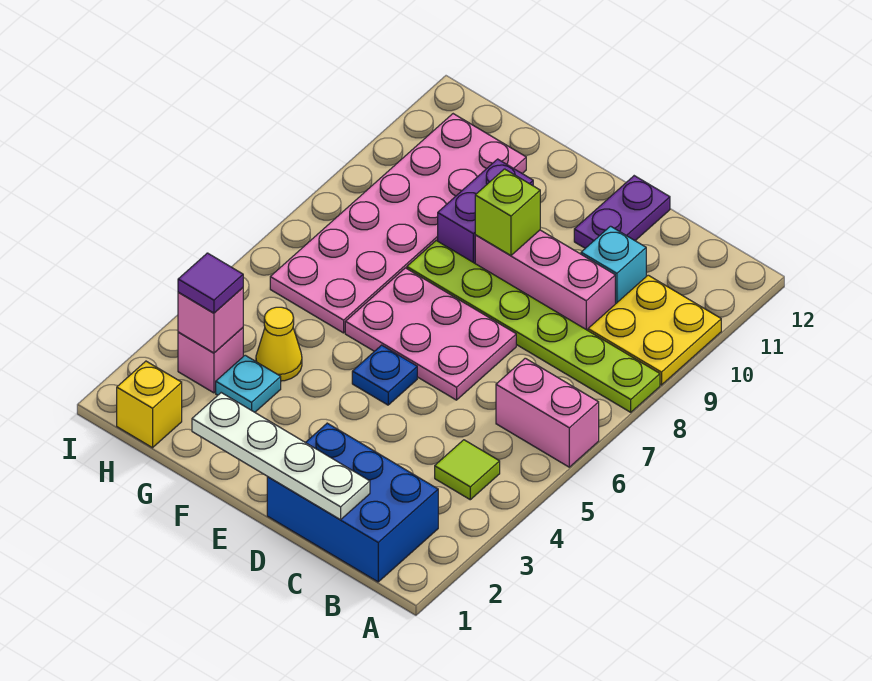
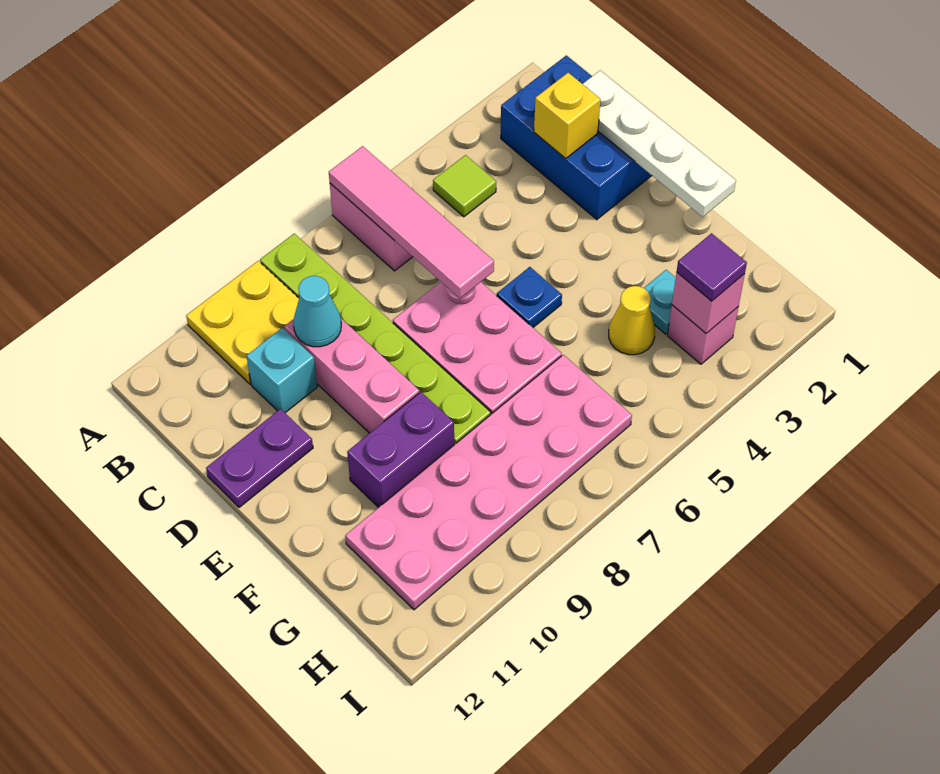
none -> pink tile A6:D6 level 2
none -> cyan cone C9 level 2
lime brick E9 level 2 -> none
yellow brick H1 level 1 -> yellow brick C2 level 2

